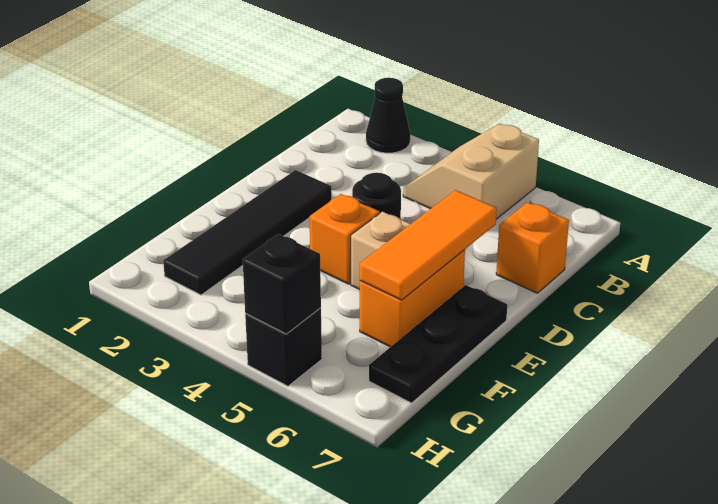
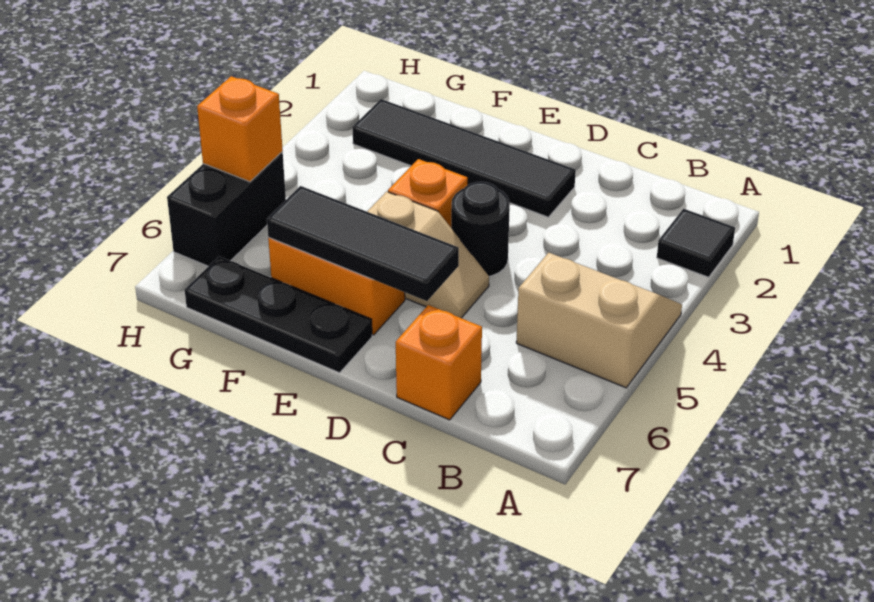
black cone A2 level 1 -> black tile A2 level 1
orange tile D6:F6 level 2 -> black tile D6:F6 level 2
black brick H5 level 1 -> black brick H5:H6 level 1
black brick H5 level 2 -> orange brick H5 level 2

